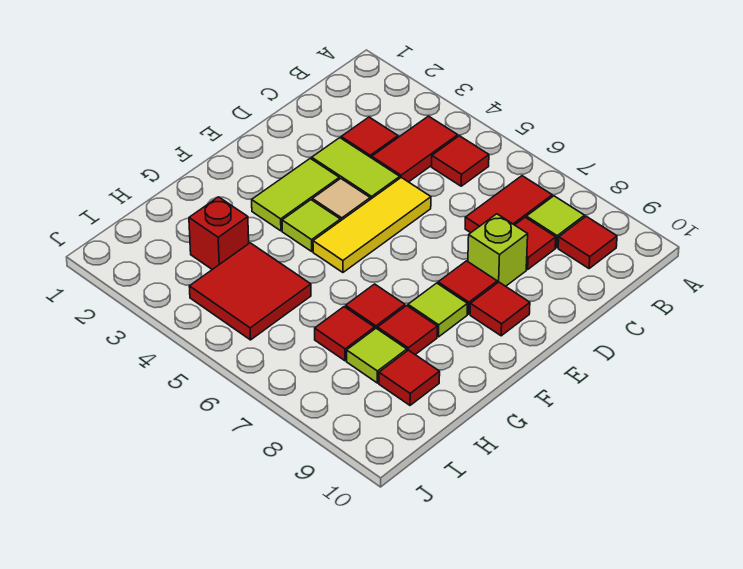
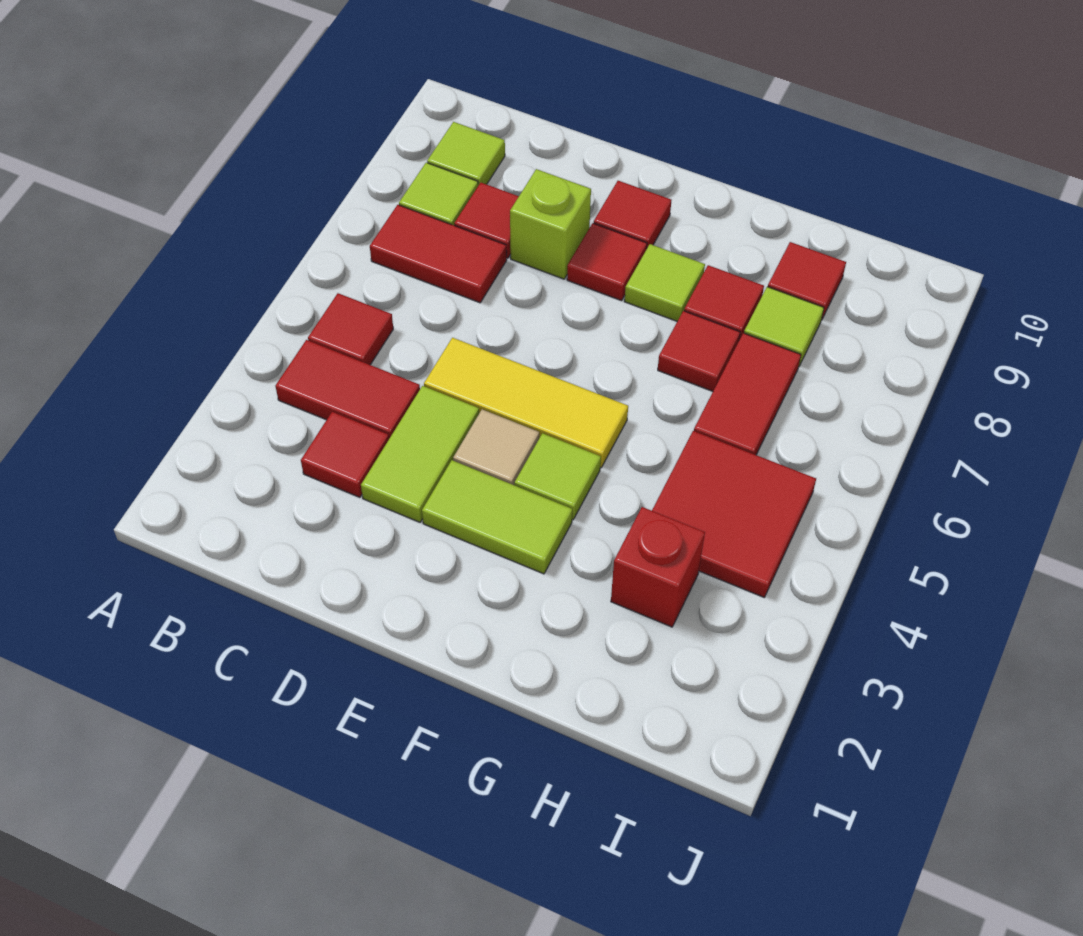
red tile B9 level 1 -> lime tile B9 level 1
red tile H7 level 1 -> red tile H6:H7 level 1

